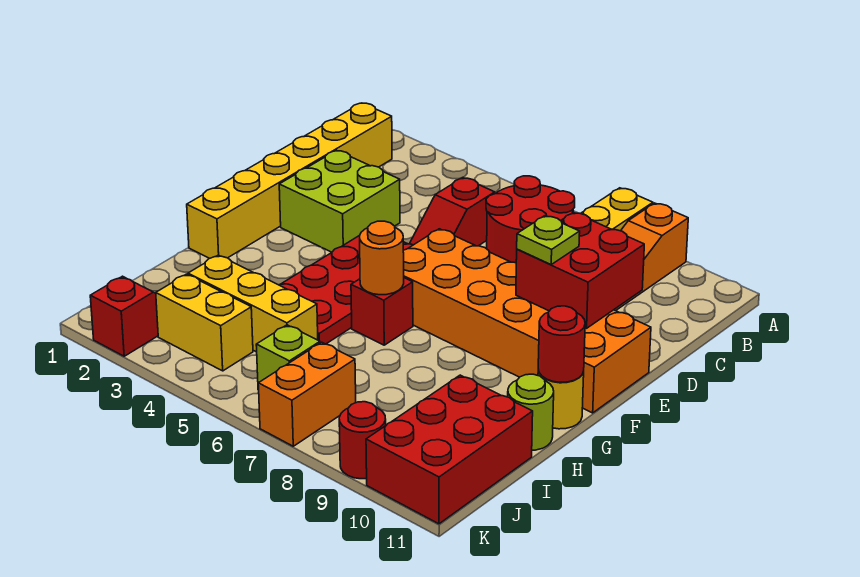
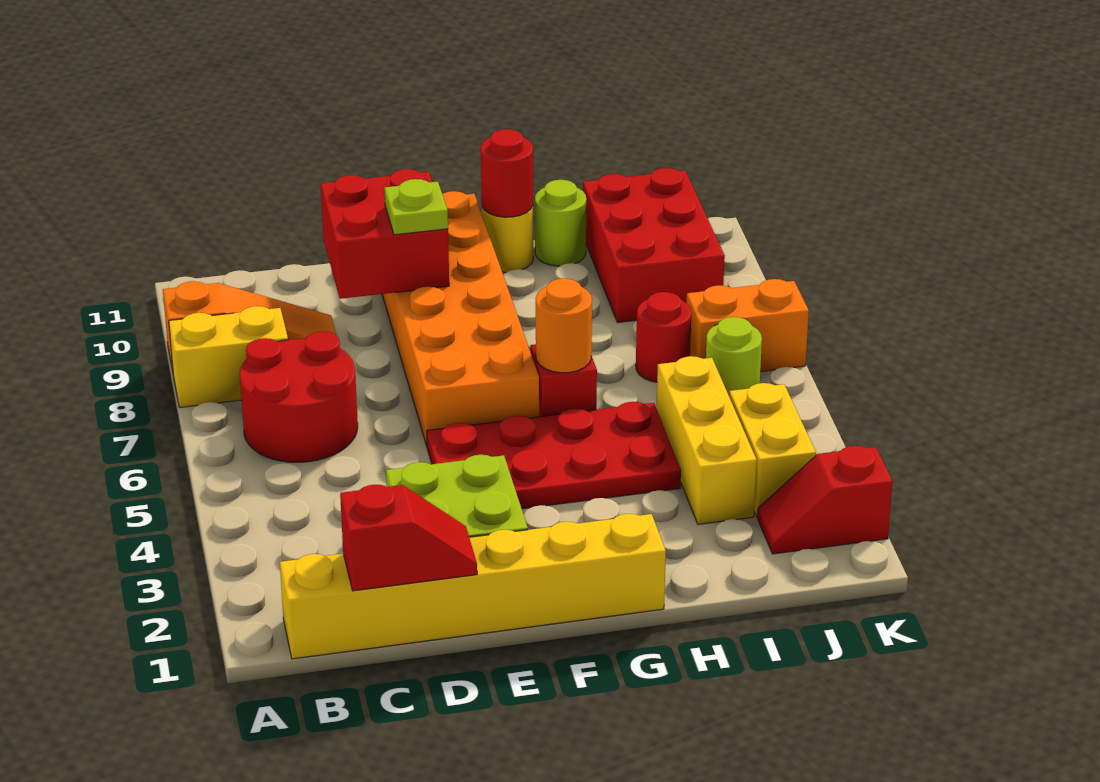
red slope C5:D5 level 1 top C -> red slope C1:D1 level 2 top C
red brick I10:K11 level 1 -> red brick I9:J11 level 1
lime brick J6 level 1 -> lime round brick J6 level 1
red round brick K9 level 1 -> red round brick I7 level 1

